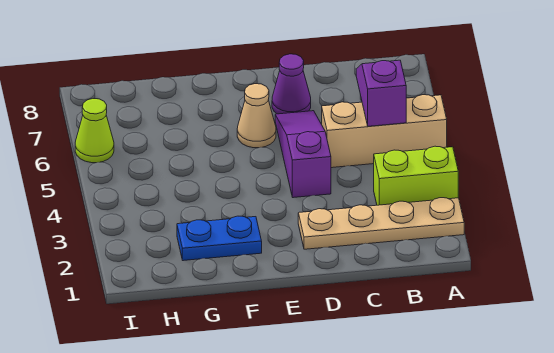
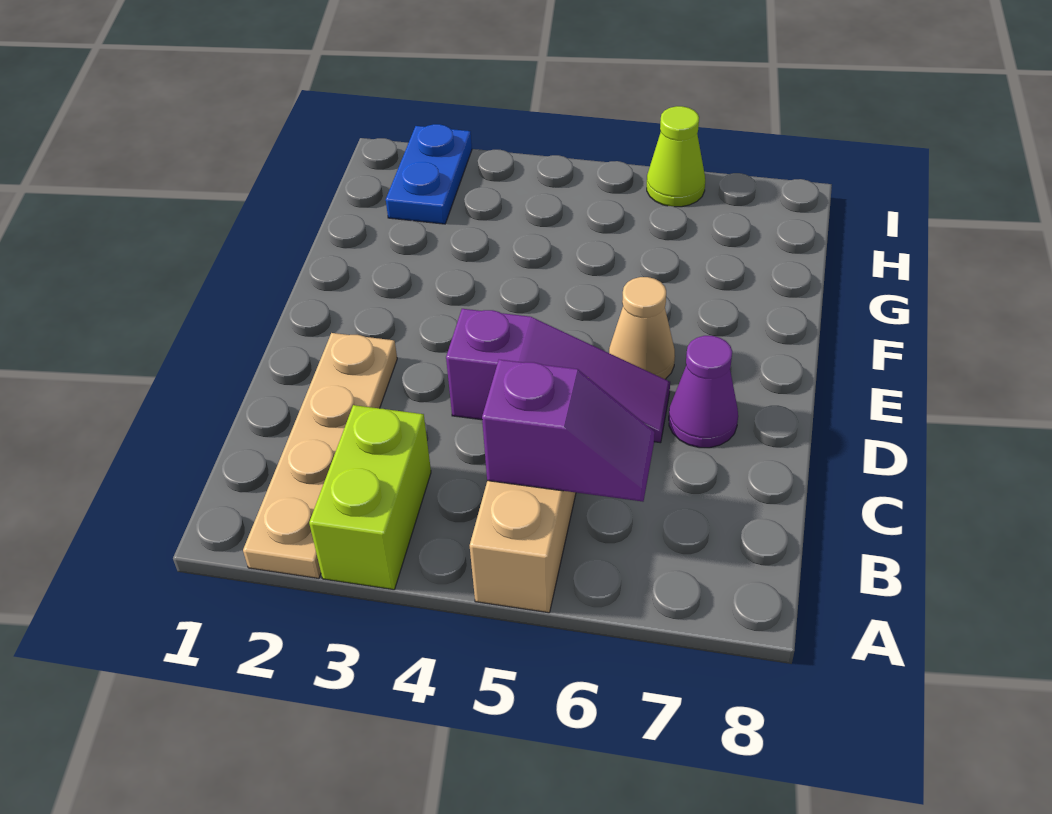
blue plate F2:G2 level 1 -> blue plate H2:I2 level 1

